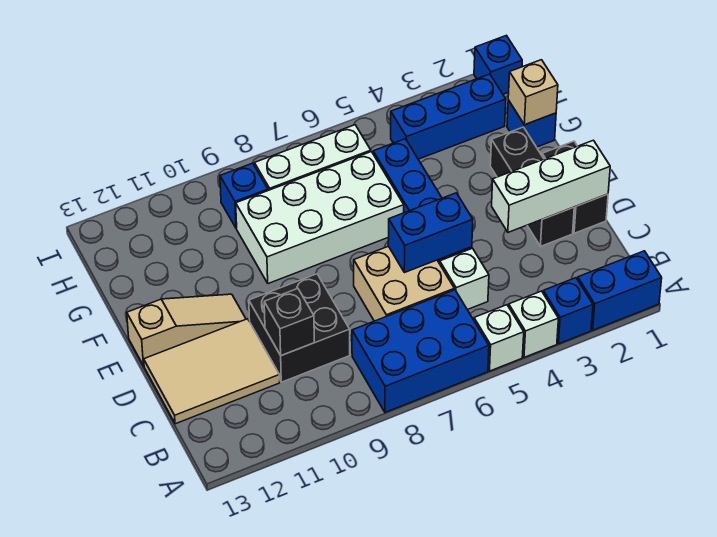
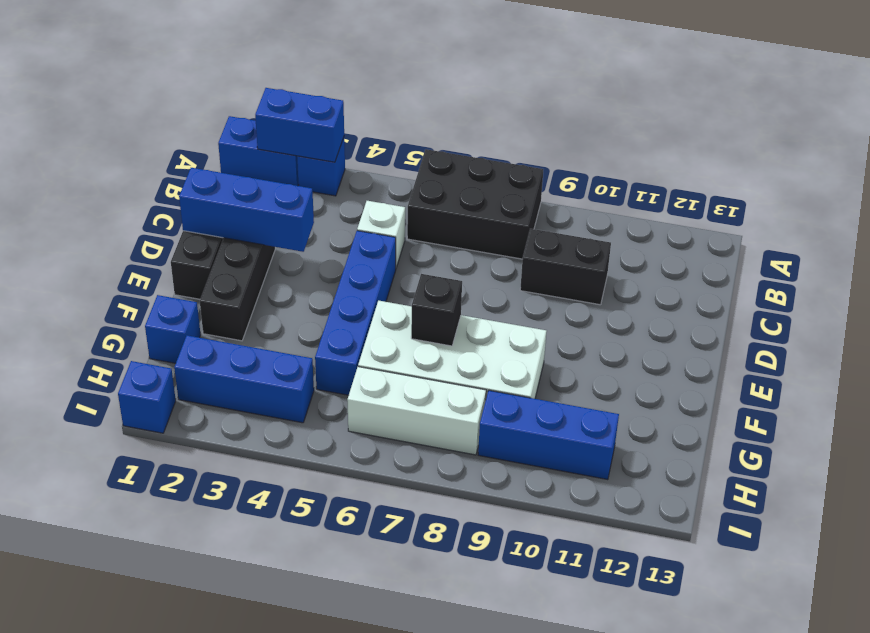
white brick A4 level 1 -> none
white brick A5 level 1 -> none
blue brick A6:B8 level 1 -> black brick A6:B8 level 1
tan brick C6:D7 level 1 -> none
black brick C9:D10 level 1 -> black brick C9:C10 level 1
black brick C10 level 2 -> black brick F7 level 2
tan tile C11:D13 level 1 -> none
white brick D1:D3 level 2 -> blue brick D1:D3 level 2
blue brick D5:D6 level 2 -> blue brick A2:A3 level 2
tan slope E11:E13 level 1 top 13 -> none
tan brick G1 level 2 -> none
blue brick H9 level 1 -> blue brick H9:H11 level 1

